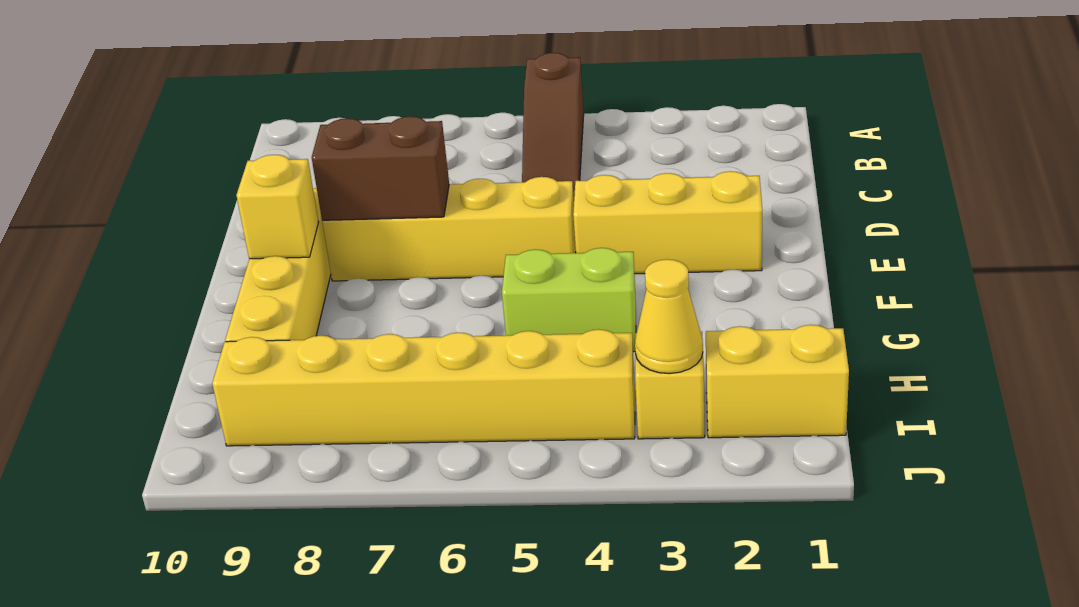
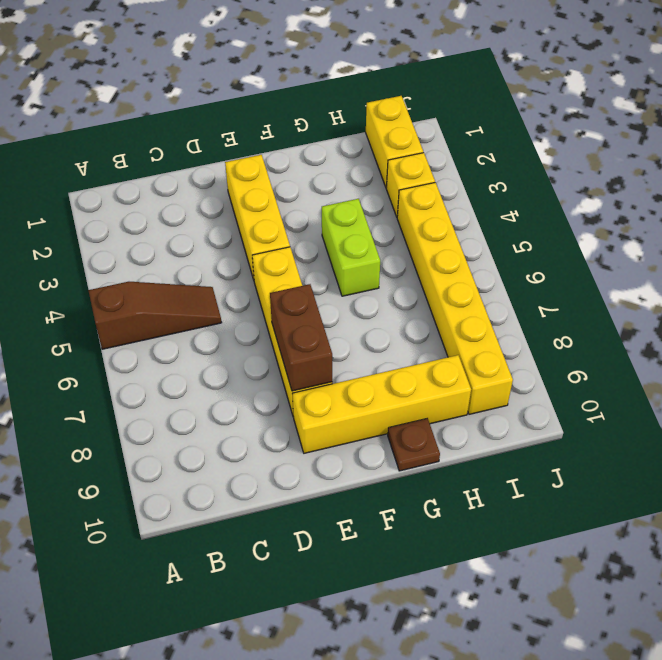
yellow brick F9 level 2 -> none
none -> brown plate G10 level 1
yellow cone I3 level 2 -> none

